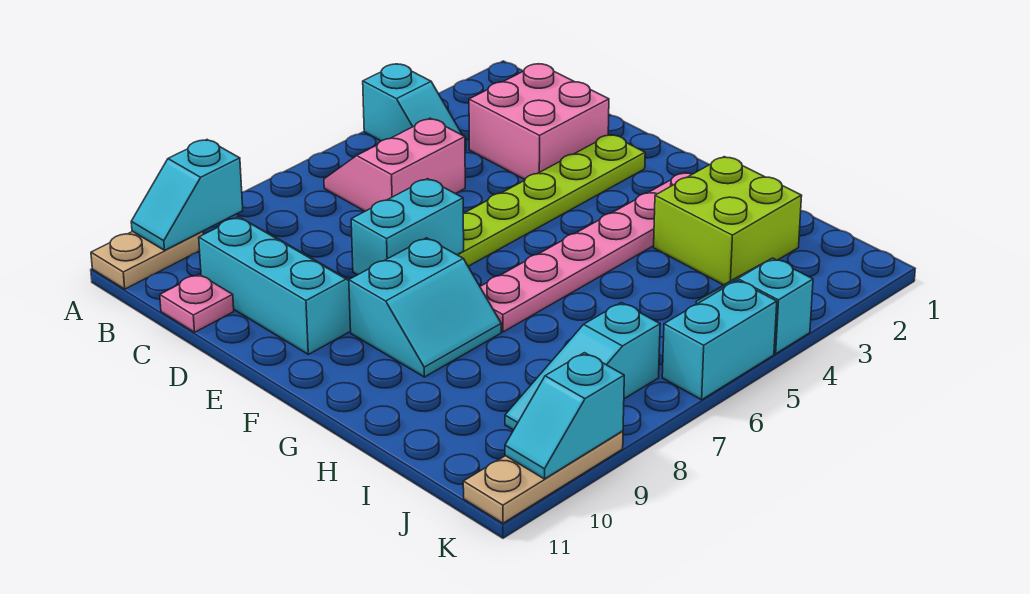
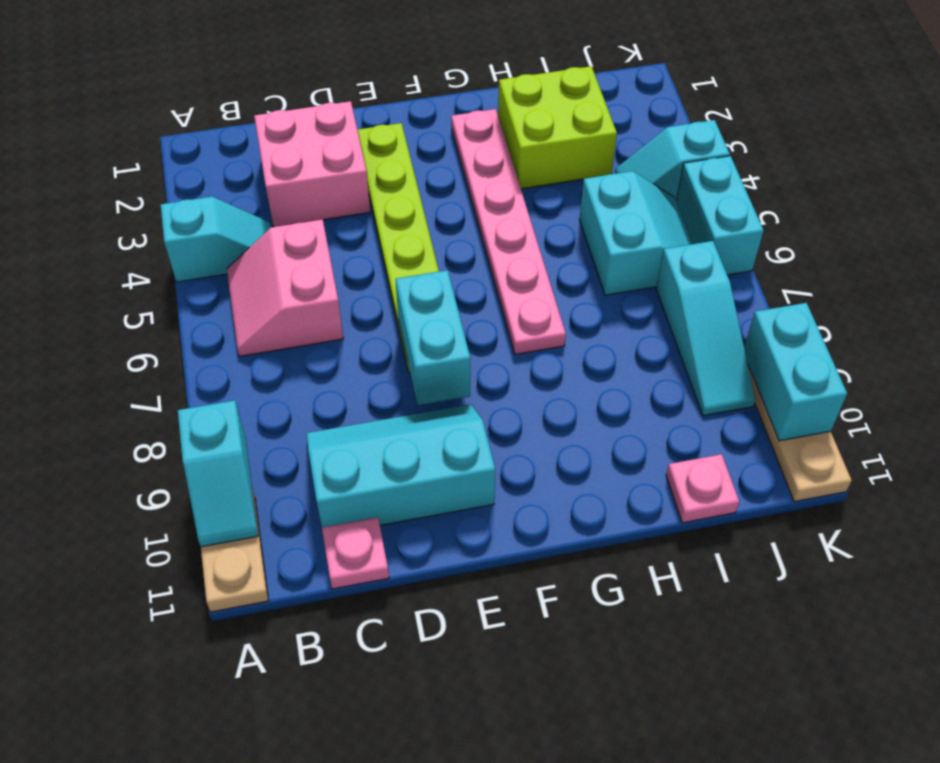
cyan slope F8:G9 level 1 top F -> cyan slope I5:J6 level 1 top I
none -> pink plate I11 level 1
cyan slope K9:K10 level 2 top 9 -> cyan brick K9:K10 level 2

